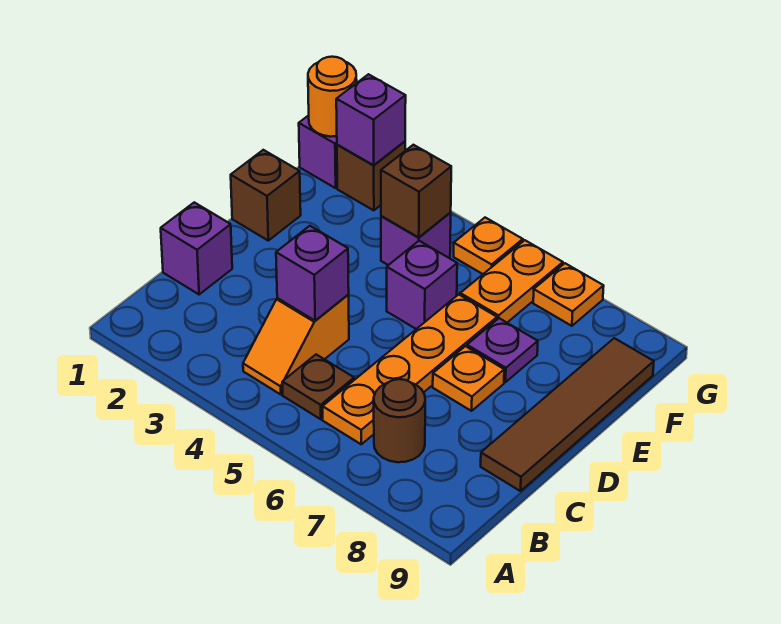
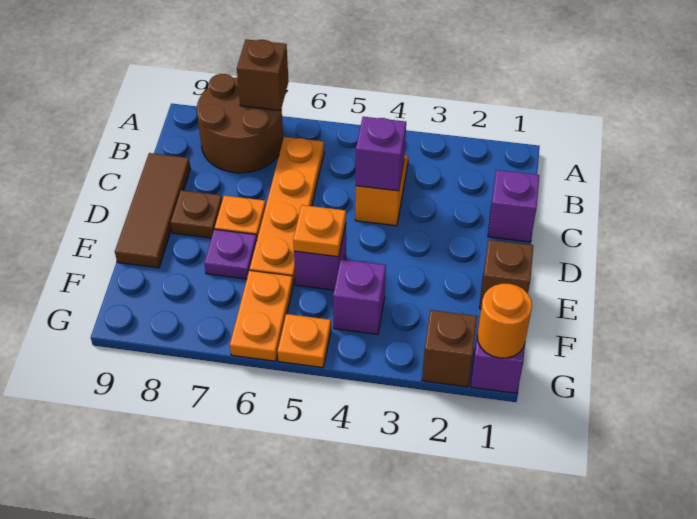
brown plate B5 level 1 -> brown plate D8 level 1
brown round brick B7 level 1 -> brown round brick A7:B8 level 1
brown tile C9:F9 level 1 -> brown tile C9:E9 level 1
brown brick F4 level 2 -> brown brick A7 level 2
purple brick G2 level 2 -> none
orange plate G7 level 1 -> orange plate E5 level 2

